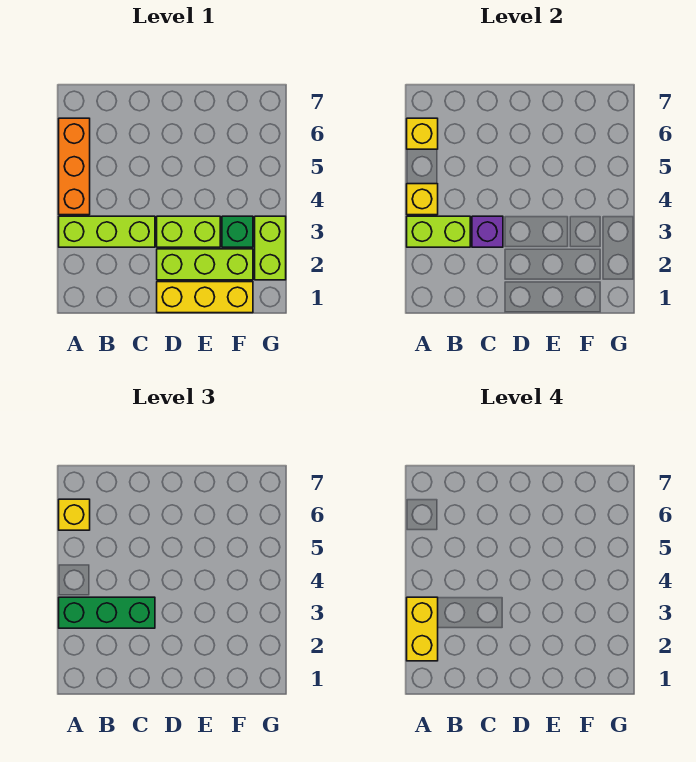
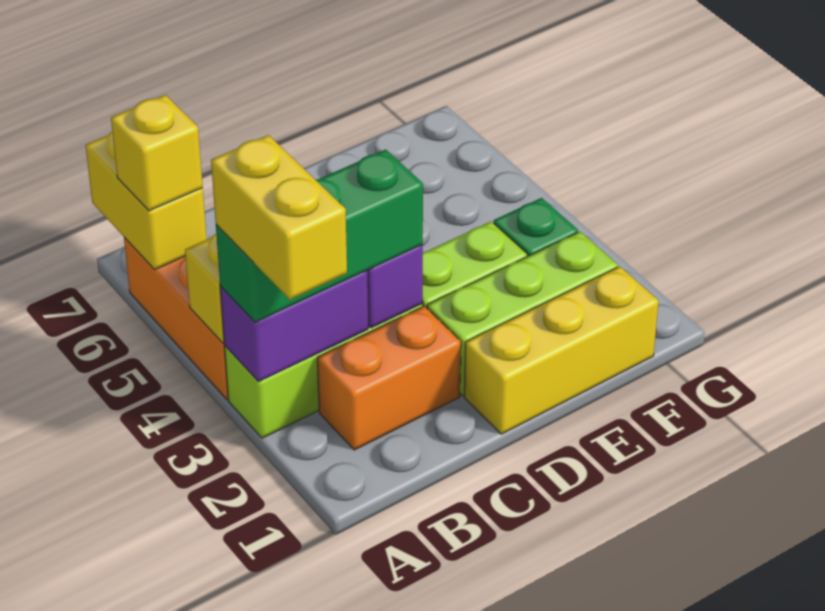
lime brick A3:B3 level 2 -> purple brick A3:B3 level 2
yellow brick A6 level 2 -> yellow brick A6:A7 level 2
none -> orange brick B2:C2 level 1
lime brick G2:G3 level 1 -> none

